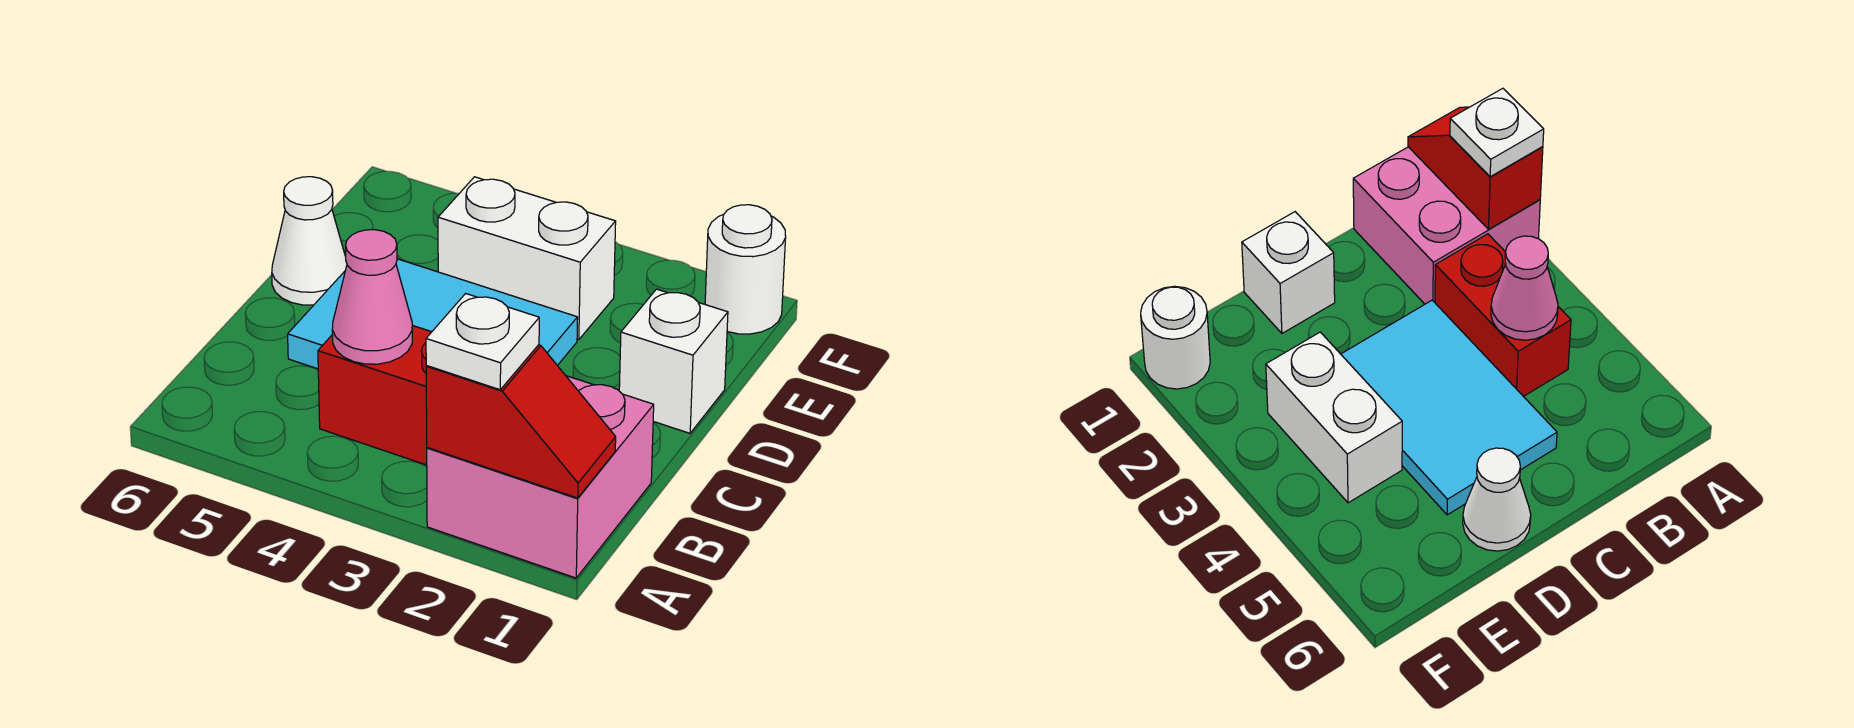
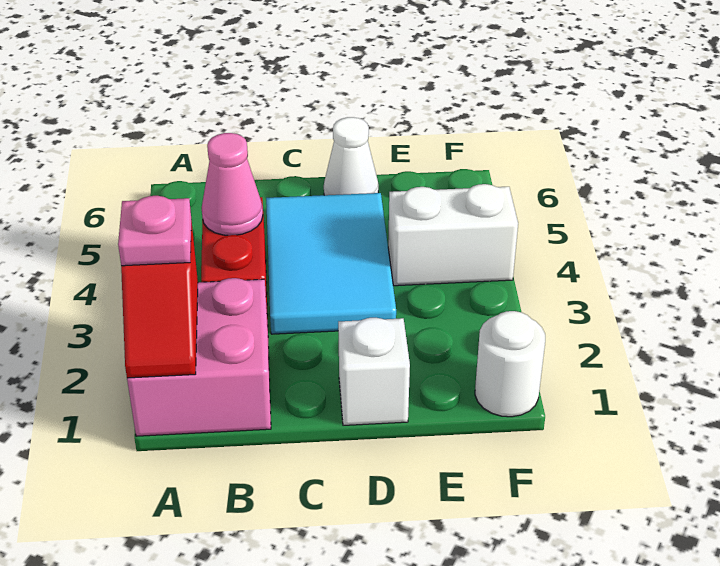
white plate A2 level 3 -> pink plate A2 level 3
white brick E3:E4 level 1 -> white brick E4:F4 level 1

